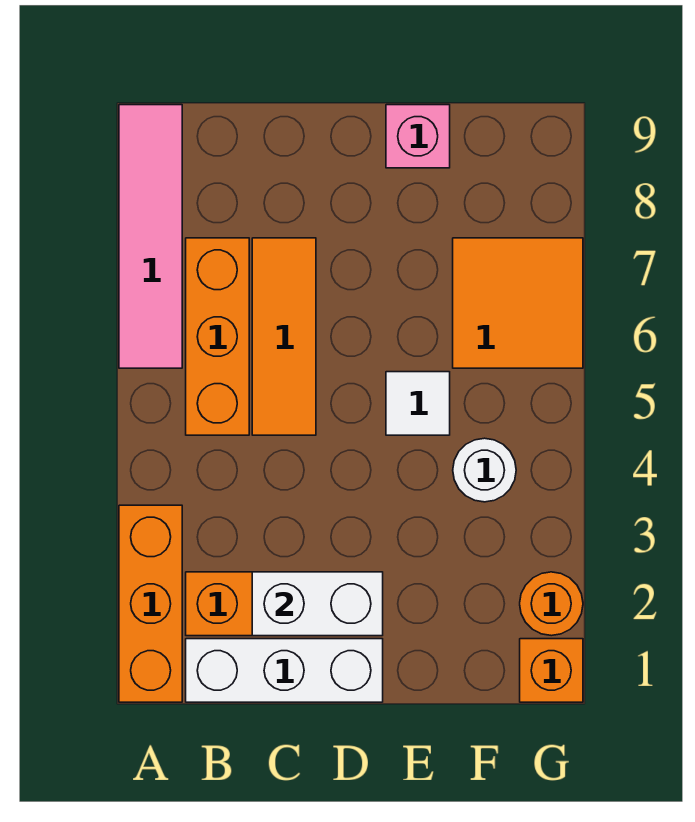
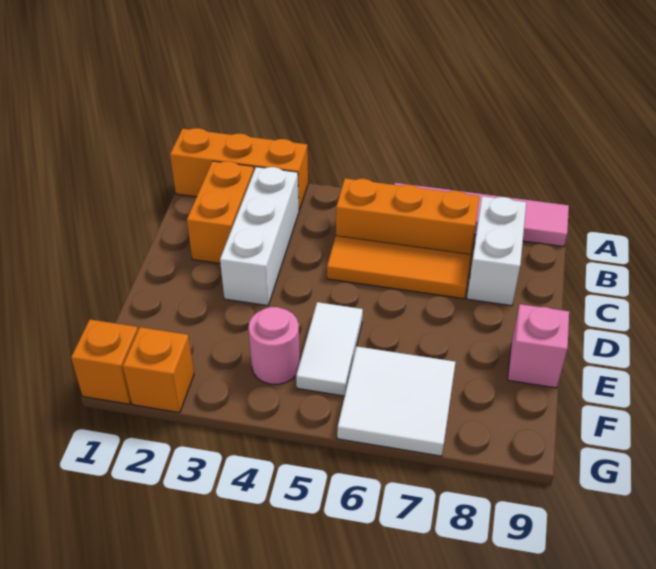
white brick B1:D1 level 1 -> white brick B3:D3 level 1
white brick C2:D2 level 2 -> white brick B8:C8 level 1
white tile E5 level 1 -> white tile E5:F5 level 1
white round brick F4 level 1 -> pink round brick F4 level 1
orange tile F6:G7 level 1 -> white tile F6:G7 level 1
orange round brick G2 level 1 -> orange brick G2 level 1

